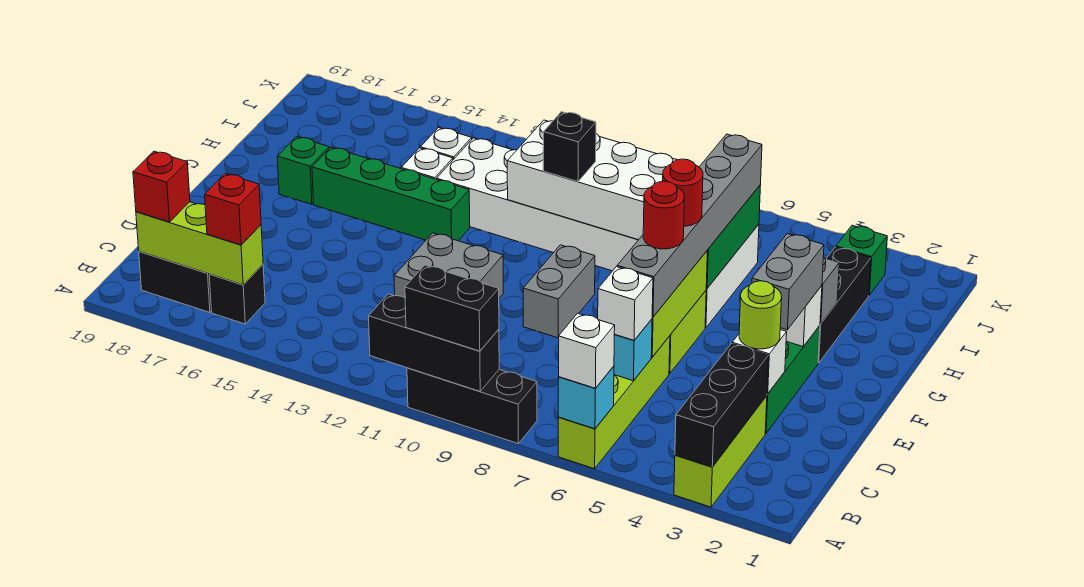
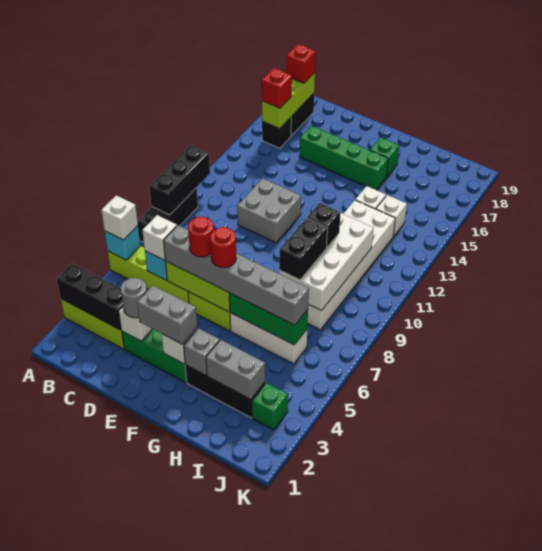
black brick A9:A10 level 3 -> black brick H8:H9 level 3
lime round brick D3 level 3 -> grey round brick D3 level 3
grey brick E9:F9 level 1 -> grey brick H3:I3 level 2
green brick G13:G16 level 1 -> green brick D16:G16 level 1

